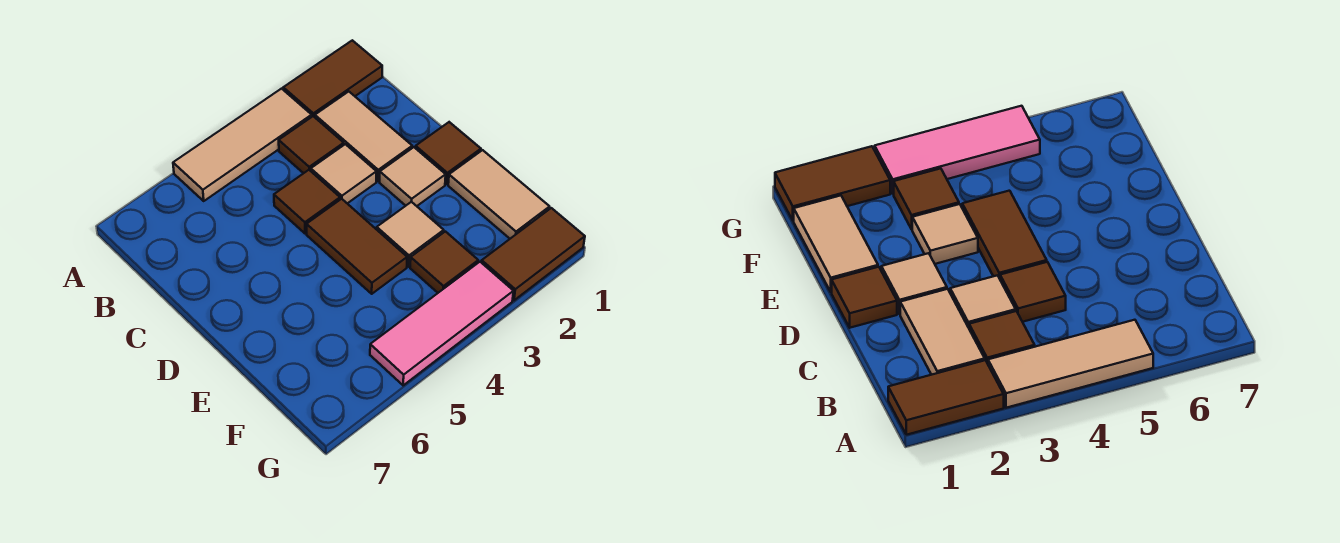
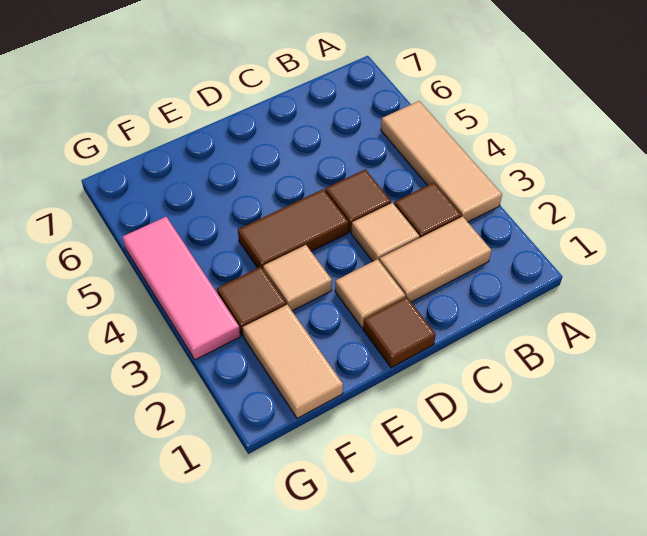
brown tile A1:A2 level 1 -> none
tan tile E1:F1 level 1 -> tan tile F1:F2 level 1
brown tile G1:G2 level 1 -> none

